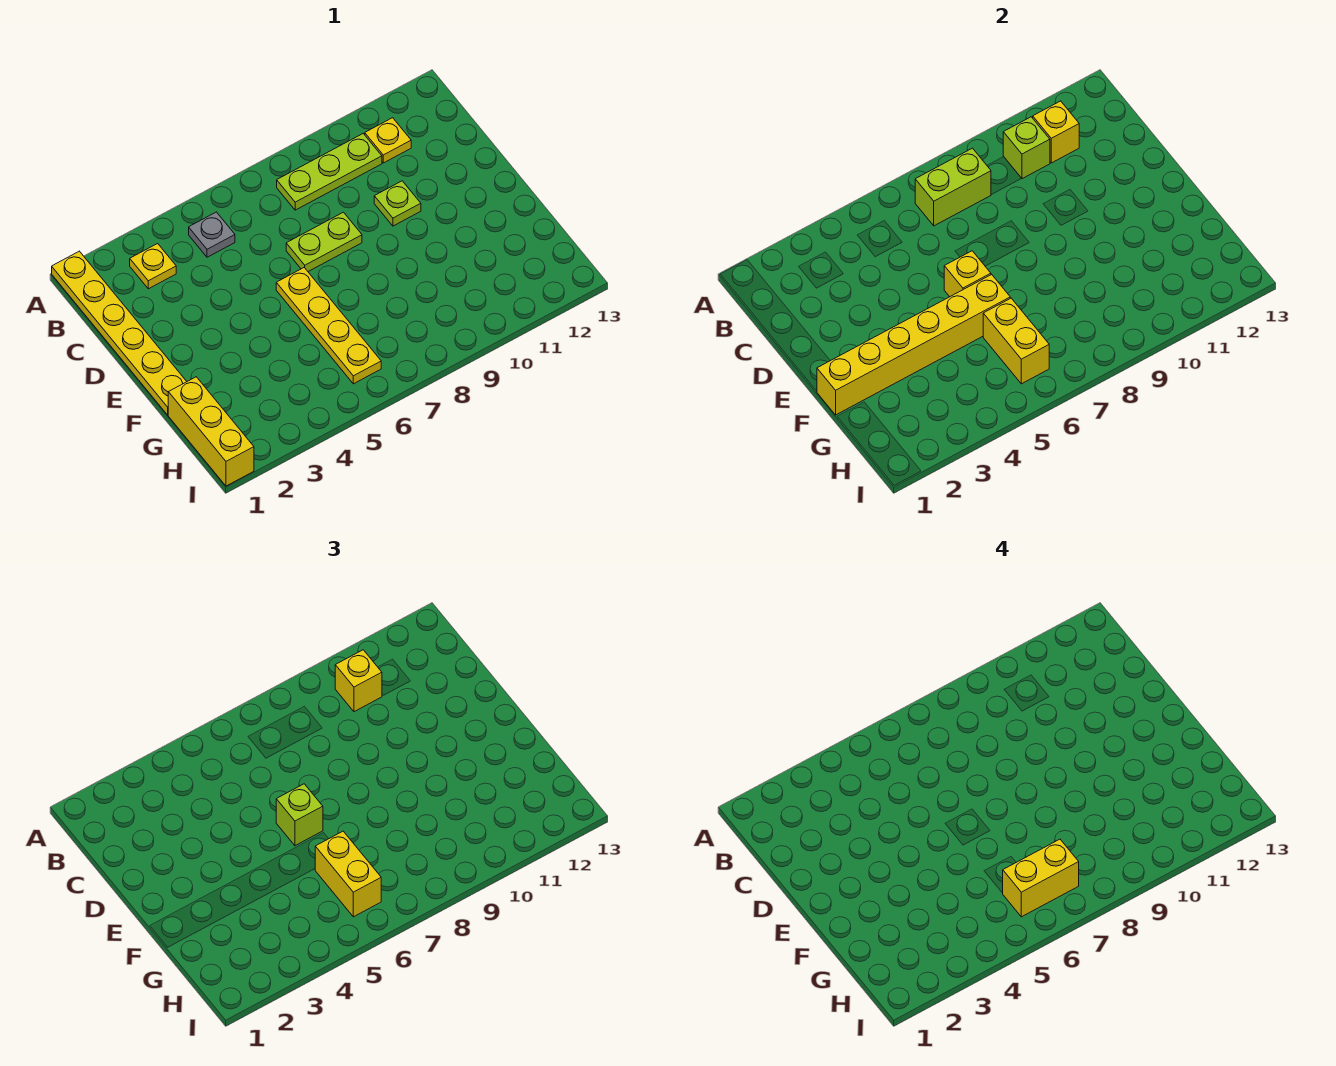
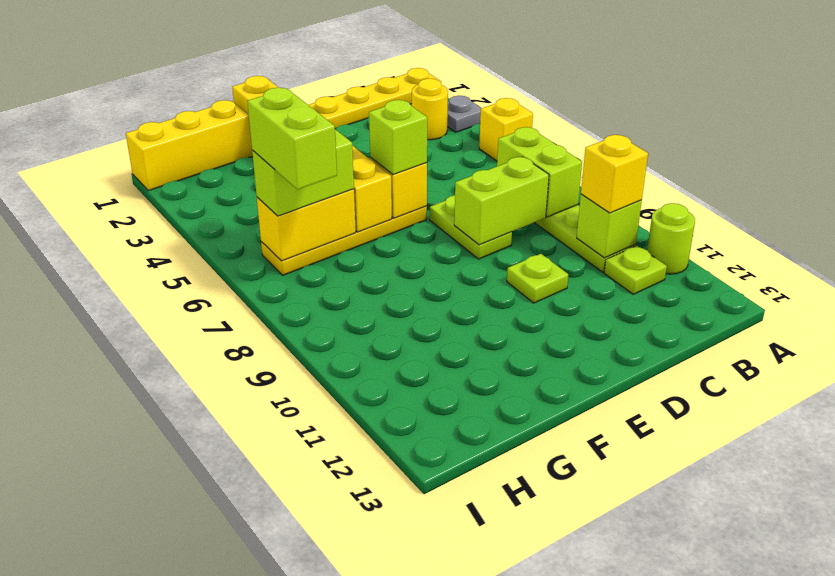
none -> lime round brick A11 level 1
yellow plate B3 level 1 -> yellow round brick B3 level 1
grey plate B5 level 1 -> grey plate A3 level 1
yellow plate B11 level 1 -> lime plate B11 level 1
yellow brick B11 level 2 -> yellow brick A5 level 1
none -> lime brick C8:D8 level 2
yellow brick G6:H6 level 3 -> lime brick G6:H6 level 3
yellow brick H6:H7 level 4 -> lime brick H6:H7 level 4

